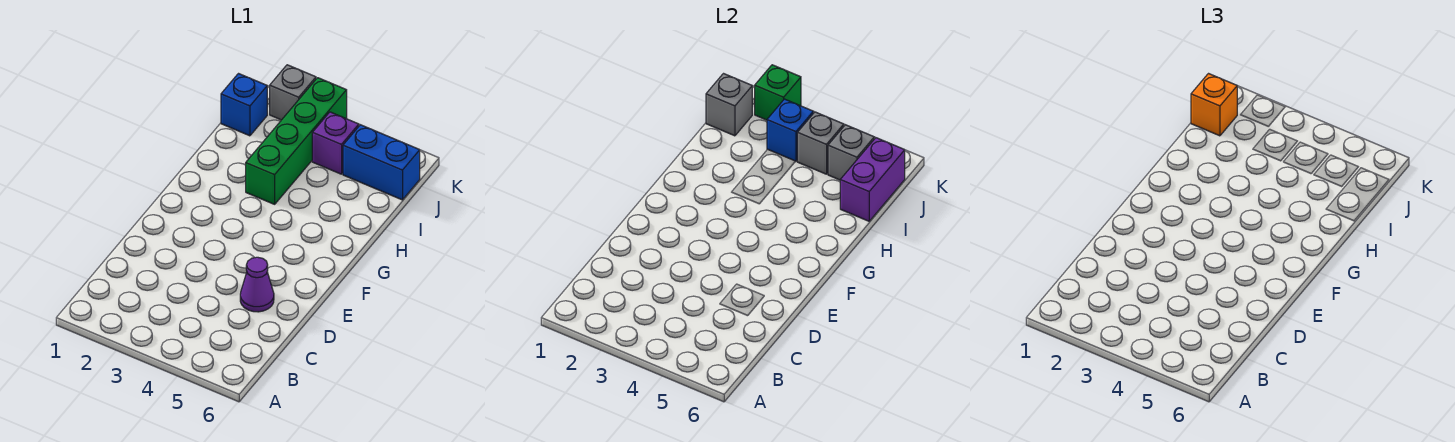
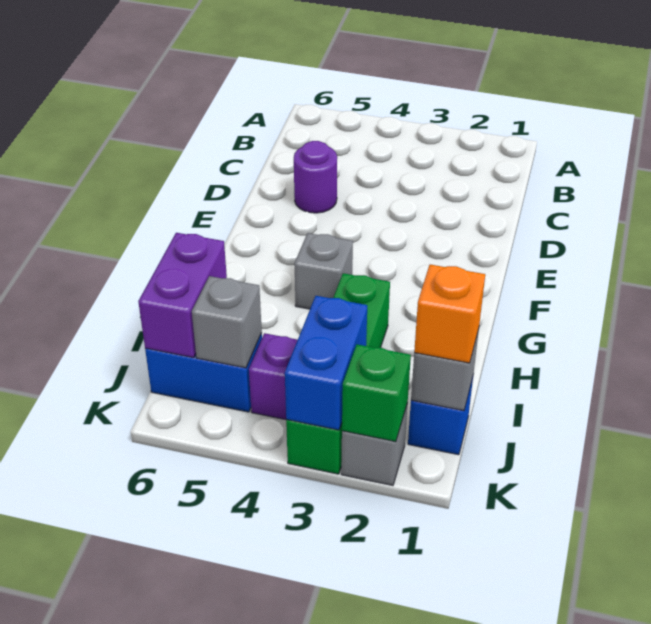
purple cone D5 level 1 -> purple round brick D5 level 1
blue brick J3 level 2 -> blue brick J3:K3 level 2
grey brick J4 level 2 -> grey brick G4 level 1

